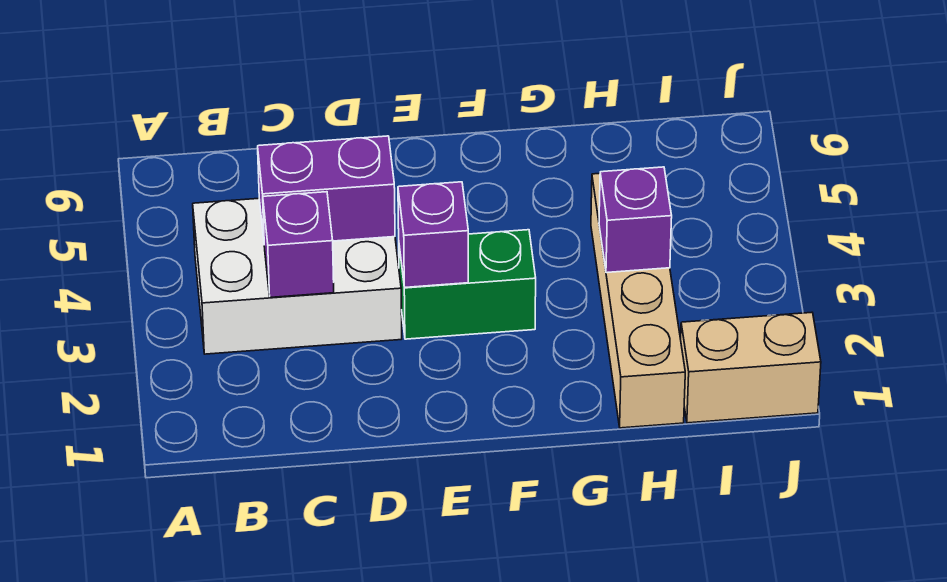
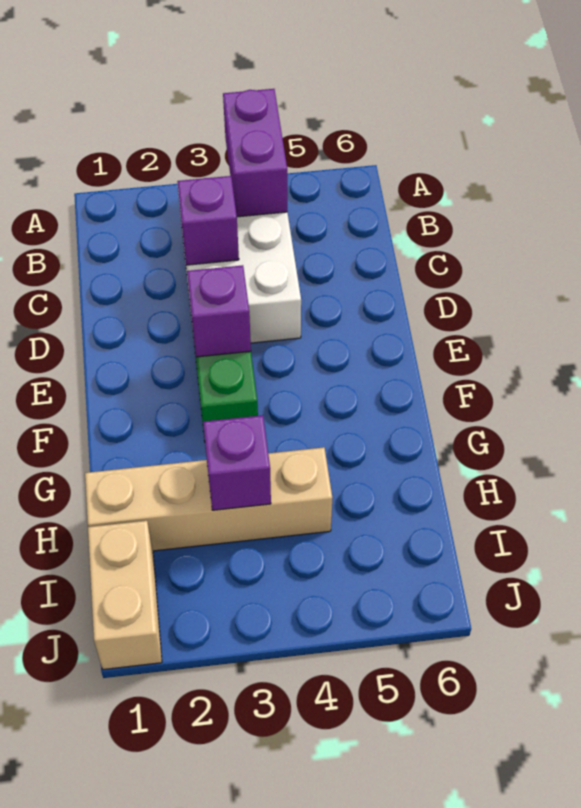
purple brick C4:D4 level 2 -> purple brick A4:B4 level 2

